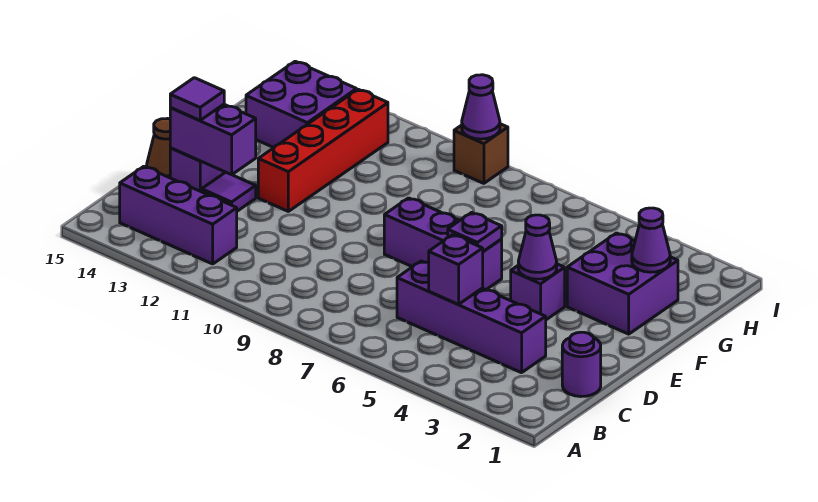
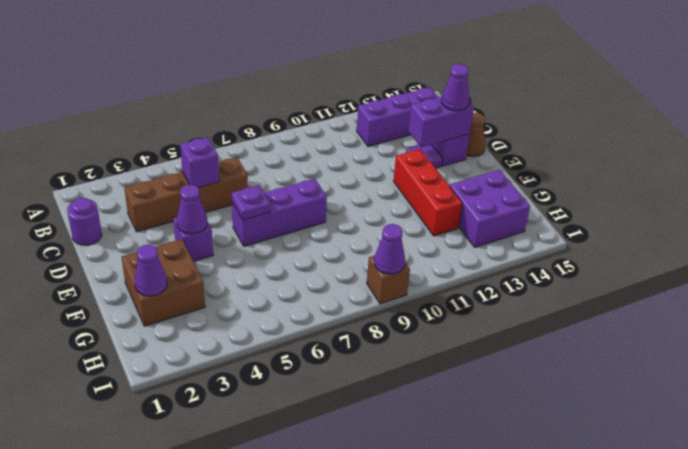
purple brick C3:C6 level 1 -> brown brick C3:C6 level 1
purple tile D14 level 3 -> purple cone D14 level 3
red brick E12:H12 level 1 -> red brick E12:G12 level 1
purple brick F2:G3 level 1 -> brown brick F2:G3 level 1

